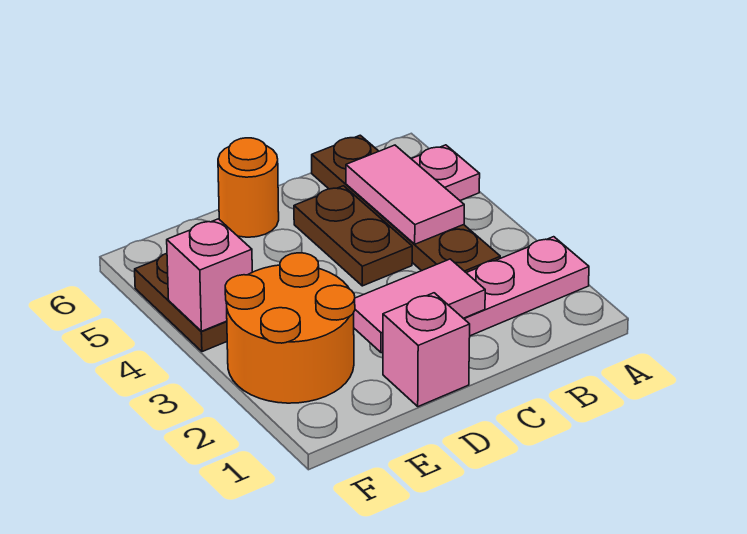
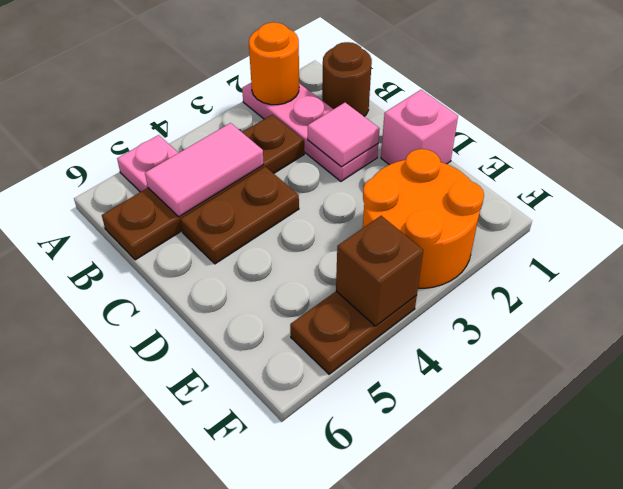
none -> brown round brick B1 level 1
pink tile C2:D2 level 2 -> pink tile C2 level 2
orange round brick D6 level 1 -> orange round brick A2 level 2
pink brick F4 level 2 -> brown brick F4 level 2

